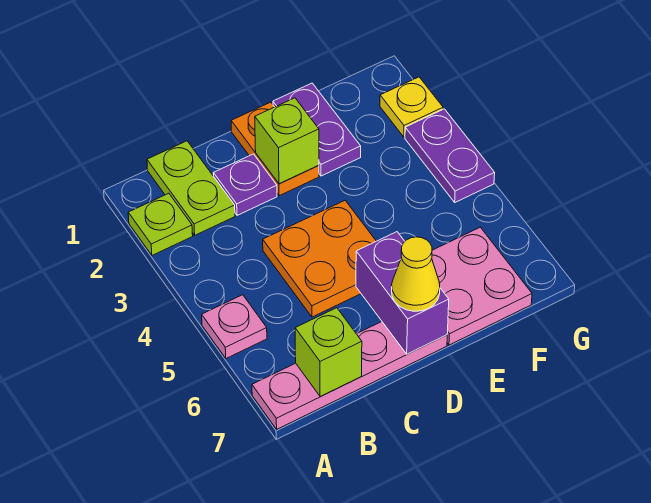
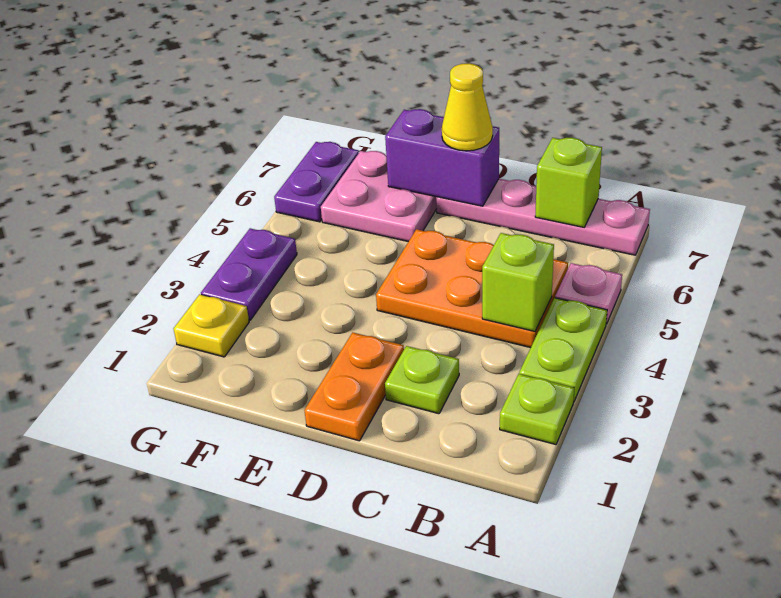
lime plate B1:B2 level 1 -> lime plate A3:A4 level 1
purple plate C2 level 1 -> lime plate C2 level 1
orange plate C4:D5 level 1 -> orange plate B4:D5 level 1
lime brick D2 level 2 -> lime brick B4 level 2
purple brick D6:D7 level 2 -> purple brick D7:E7 level 2
purple plate E1:E2 level 1 -> purple plate G6:G7 level 1

